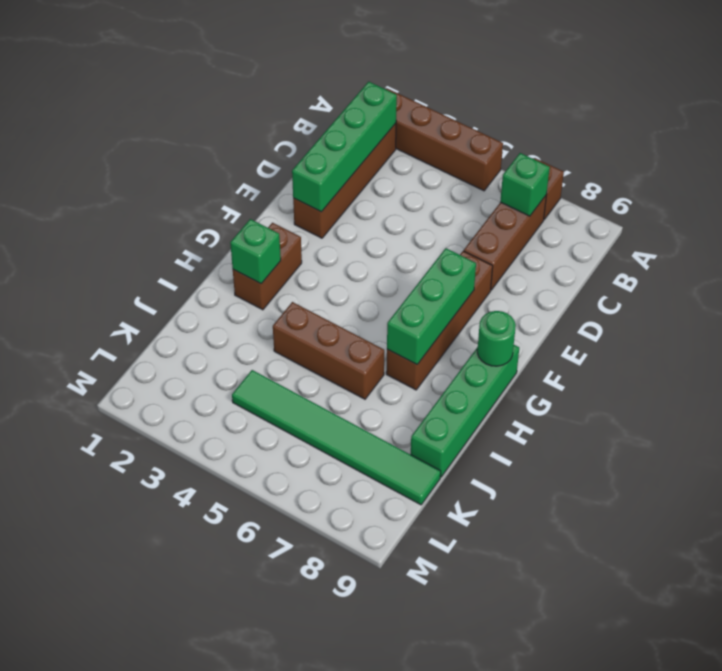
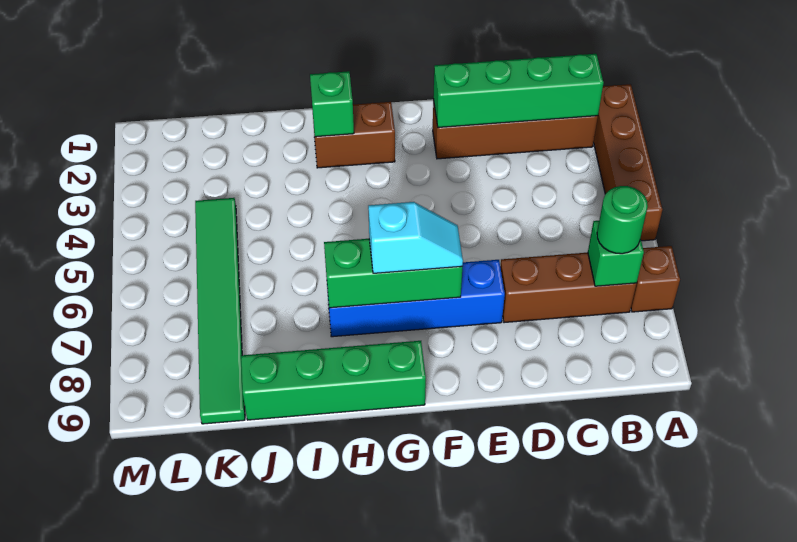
brown brick E7:H7 level 1 -> blue brick E7:H7 level 1
none -> cyan slope F7:G7 level 3 top G
green round brick G9 level 2 -> green round brick B7 level 3
brown brick I4:I6 level 1 -> none

